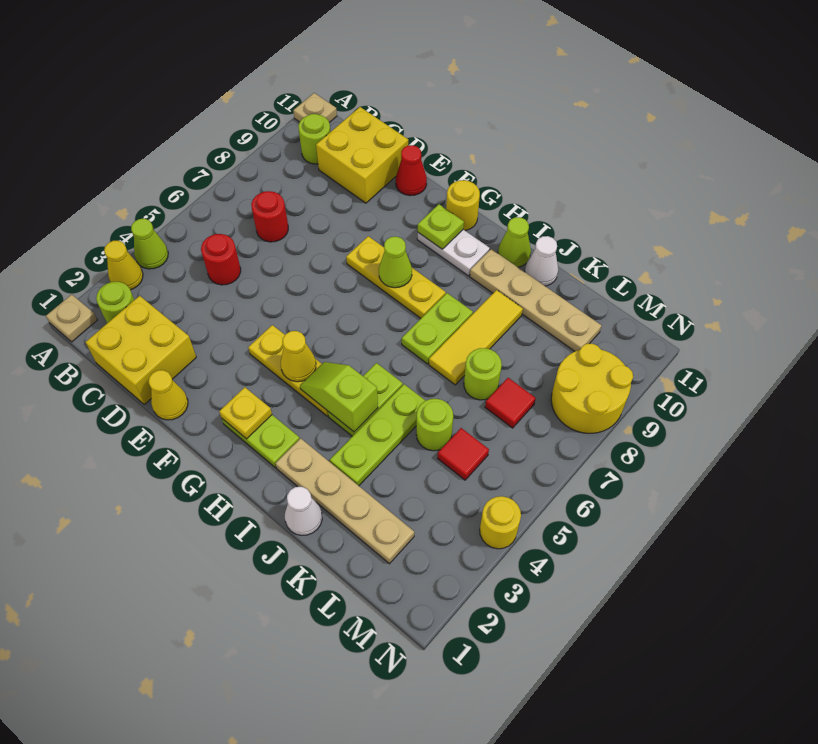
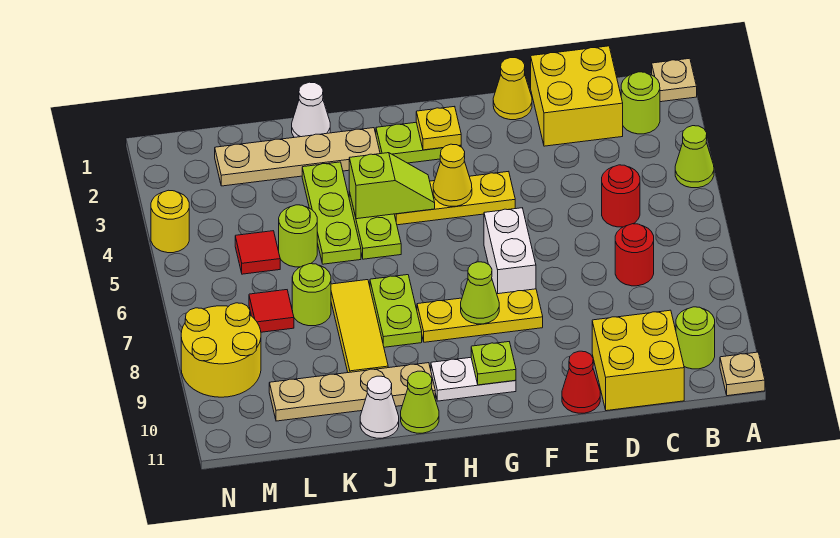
yellow cone A3 level 1 -> none
none -> white brick F6:F7 level 1
yellow round brick G11 level 1 -> none

